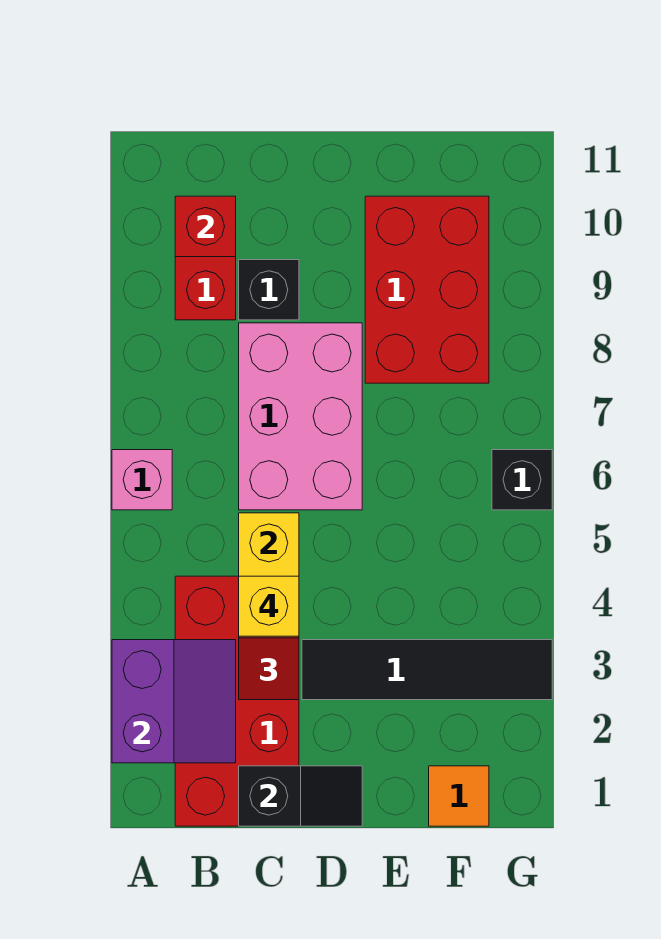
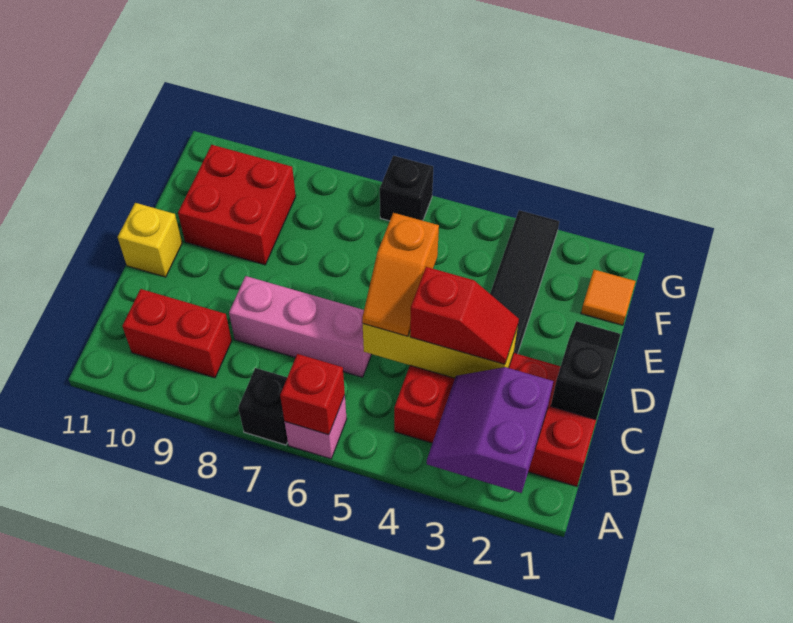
purple slope A2:B3 level 2 top A -> purple slope A2:B3 level 2 top 2
red brick B10 level 2 -> red brick A6 level 2
yellow brick C4 level 4 -> yellow brick D11 level 1
none -> orange slope C5:D5 level 3 top D
pink brick C6:D8 level 1 -> pink brick C6:C8 level 1
black brick C9 level 1 -> black brick A7 level 1
red brick E8:F10 level 1 -> red brick E9:F10 level 1

